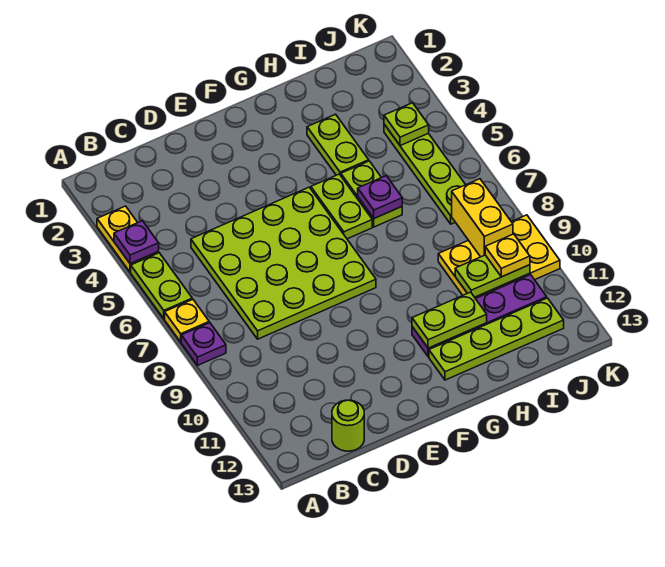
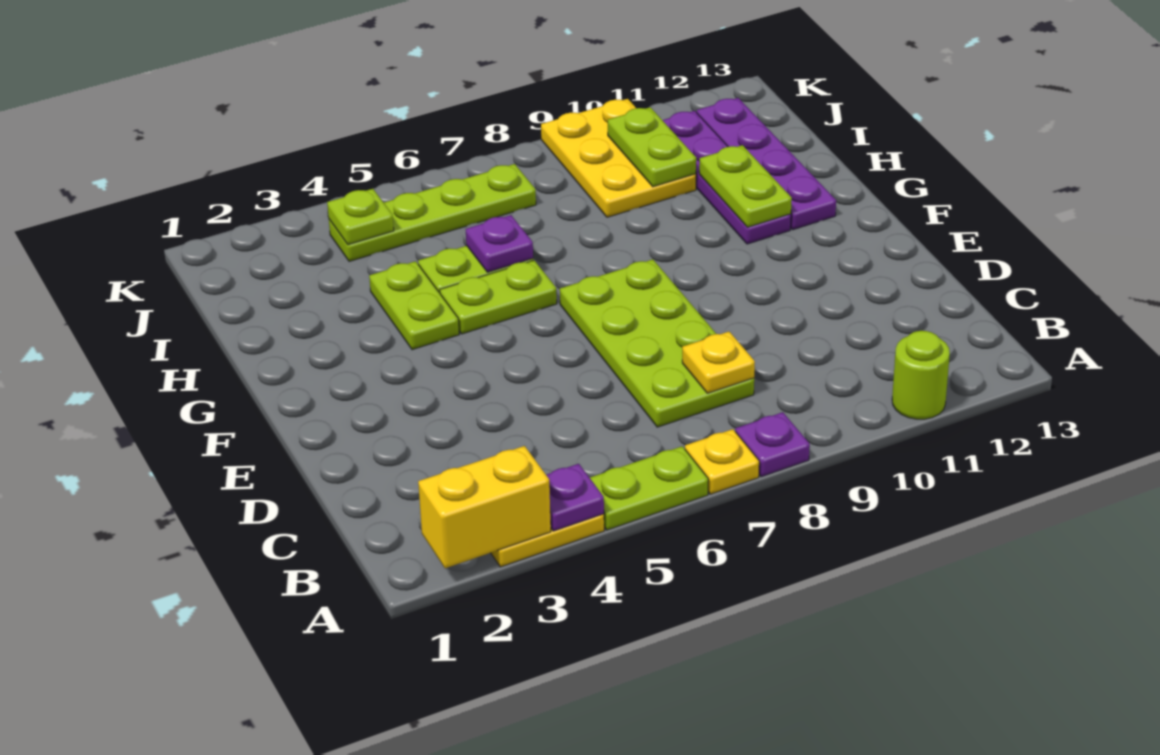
lime plate C5:F8 level 1 -> lime plate C7:F8 level 1
lime round brick C13 level 1 -> lime round brick A11 level 1
lime plate G12:J12 level 1 -> purple plate G12:J12 level 1
lime plate H3:H4 level 1 -> lime plate G4:H4 level 1
yellow brick J8:J9 level 2 -> yellow brick A2:A3 level 2
yellow plate J10 level 3 -> yellow plate C8 level 2

